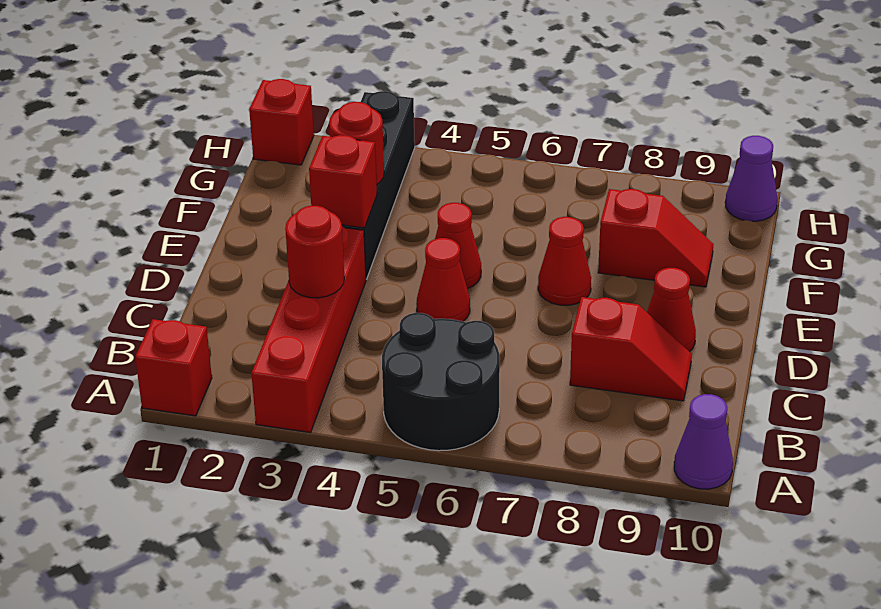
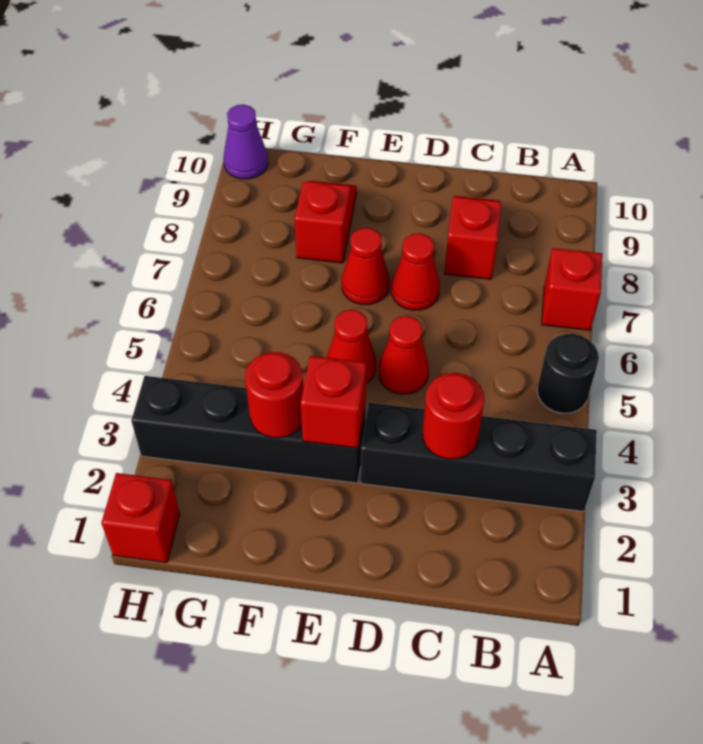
red brick A1 level 1 -> red brick A7 level 1
red brick A3:D3 level 1 -> black brick A3:D3 level 1
black round brick A5:B6 level 1 -> black round brick A5 level 1
purple cone A10 level 1 -> none
red cone D9 level 1 -> red cone D7 level 1

